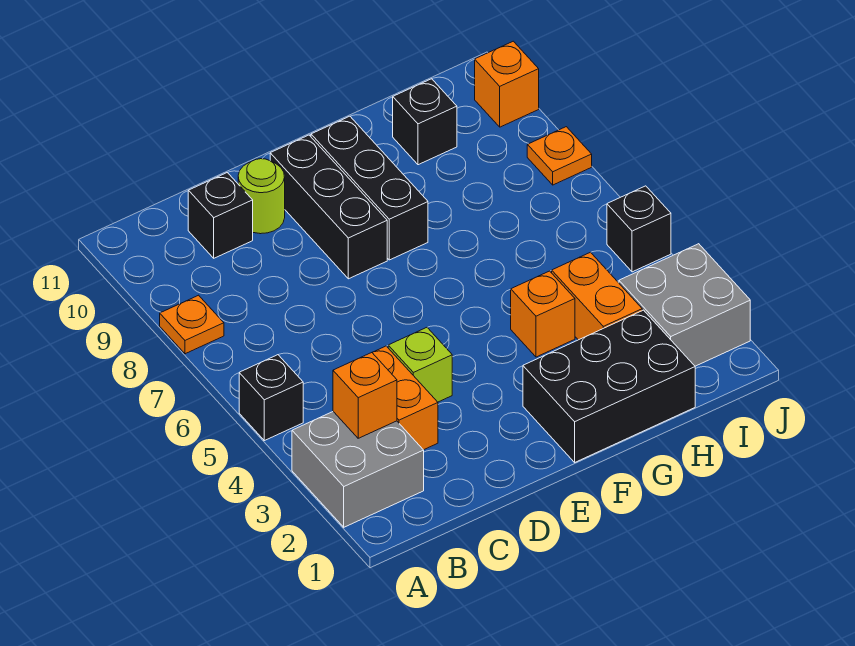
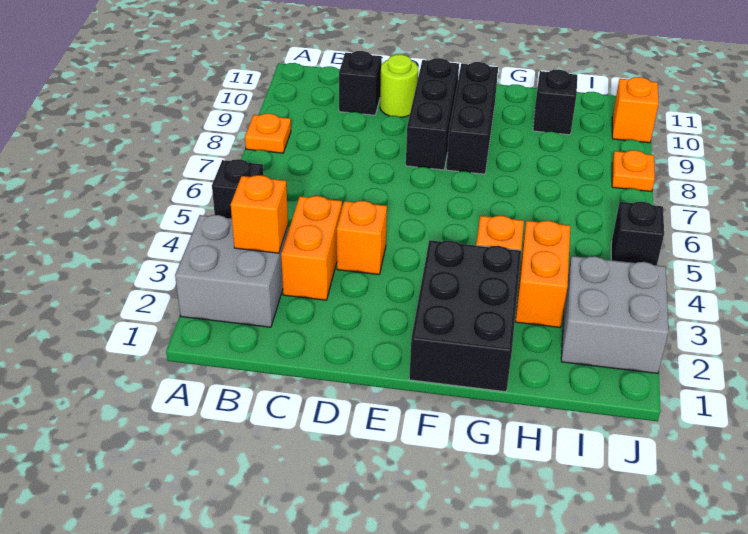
lime brick D4 level 1 -> orange brick D4 level 1
black brick F1:H2 level 1 -> black brick F1:G3 level 1

